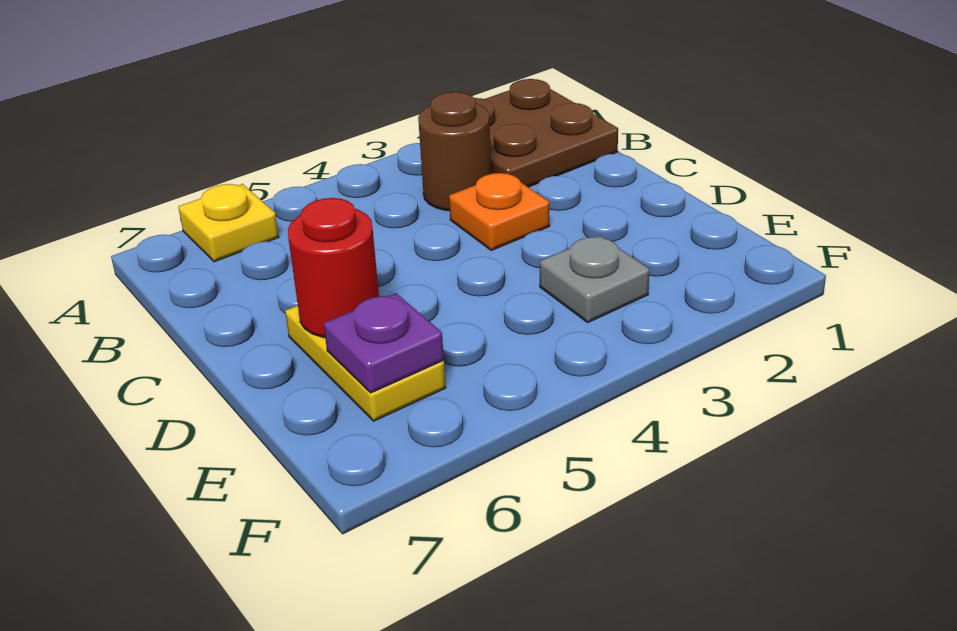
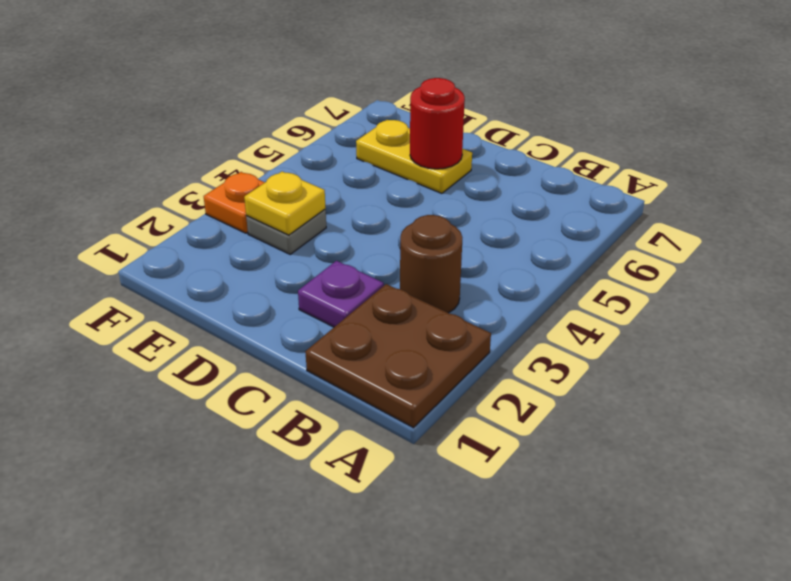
yellow plate A6 level 1 -> yellow plate E3 level 2
orange plate C3 level 1 -> orange plate F3 level 1
purple plate E6 level 2 -> purple plate C2 level 1

